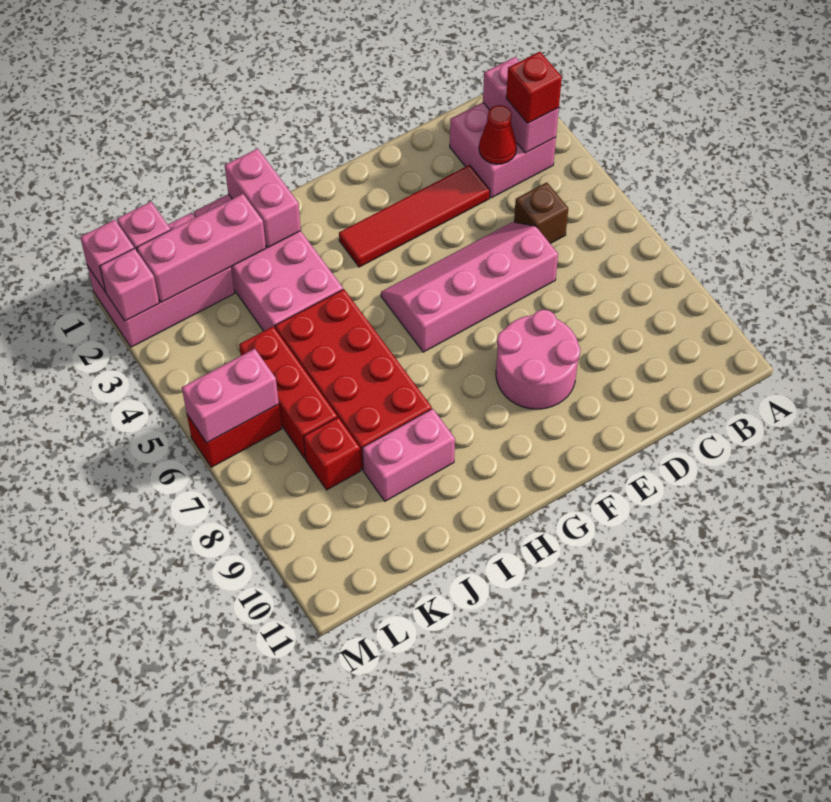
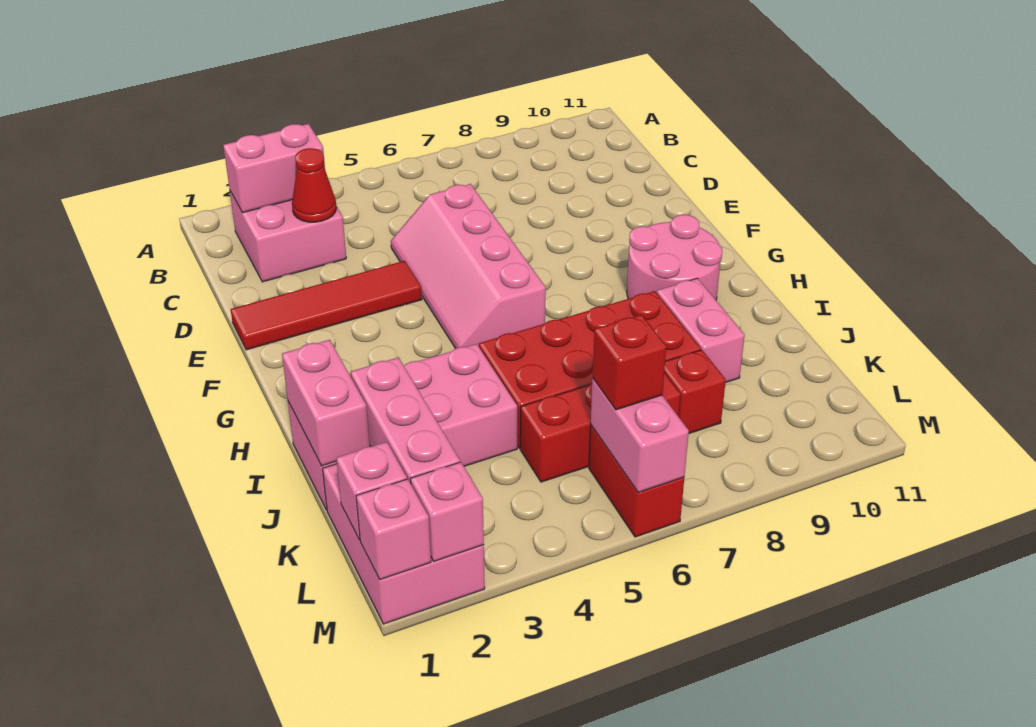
red brick B3 level 3 -> red brick L6 level 3
brown brick C5 level 1 -> none
red tile D3:G3 level 1 -> red tile E1:E4 level 1
pink round brick E8:F9 level 1 -> pink round brick G9:H10 level 1
pink brick I1:I2 level 2 -> pink brick I1:J1 level 2

